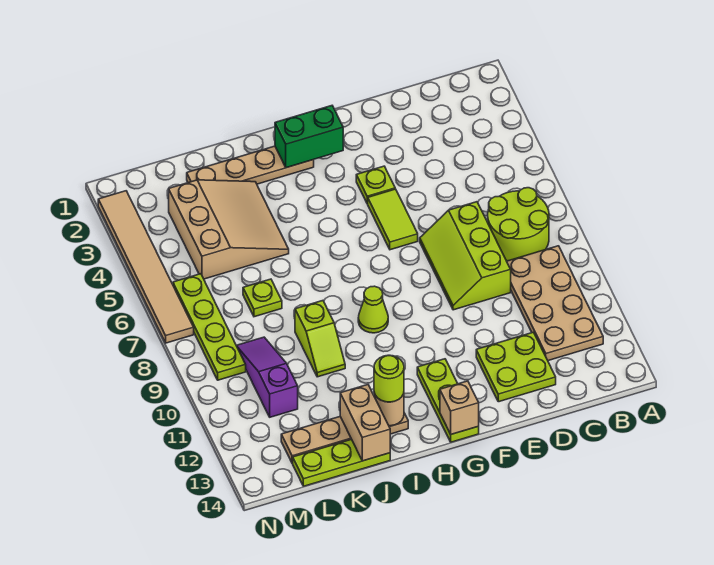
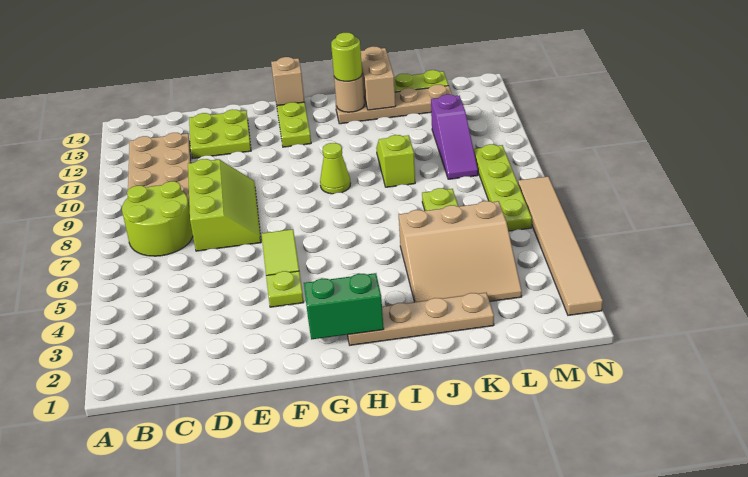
tan slope J3:L5 level 1 top L -> tan slope J3:L5 level 1 top 5

